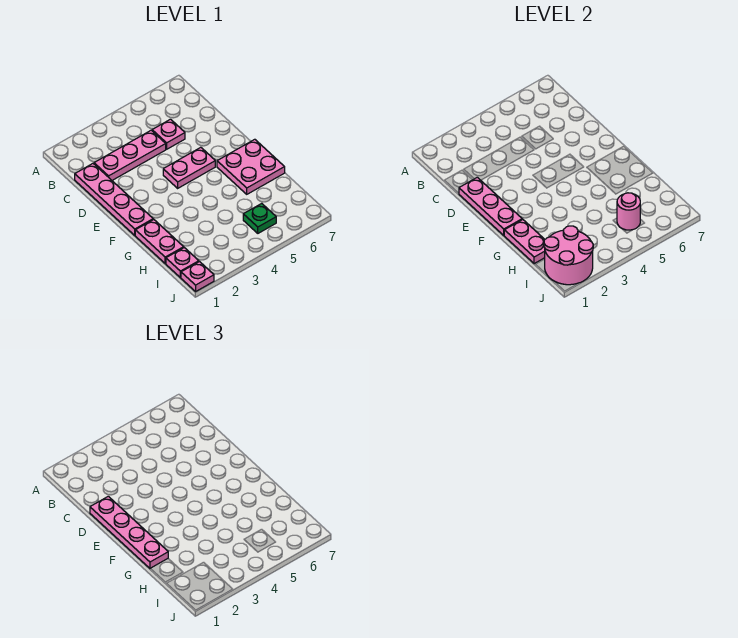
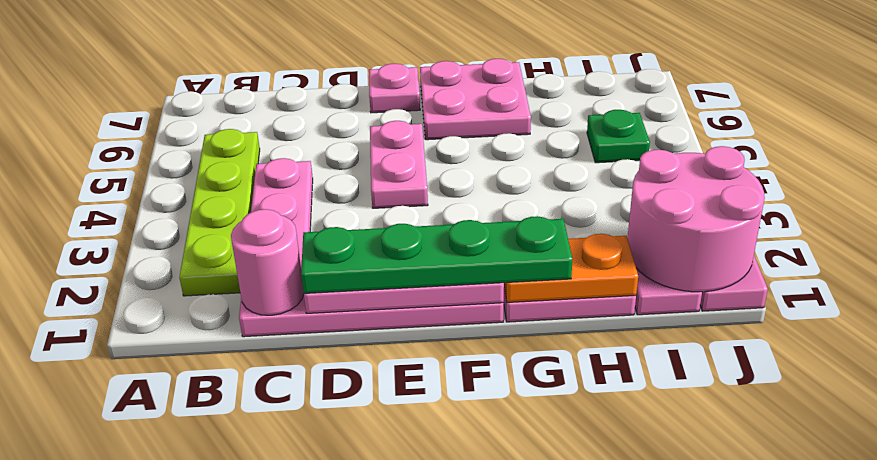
none -> lime plate B2:B5 level 1
pink plate C5 level 1 -> pink plate E7 level 1
pink plate D1:G1 level 3 -> green plate D1:G1 level 3
pink plate G1:H1 level 2 -> orange plate G1:H1 level 2
pink round brick I5 level 2 -> pink round brick C1 level 2

